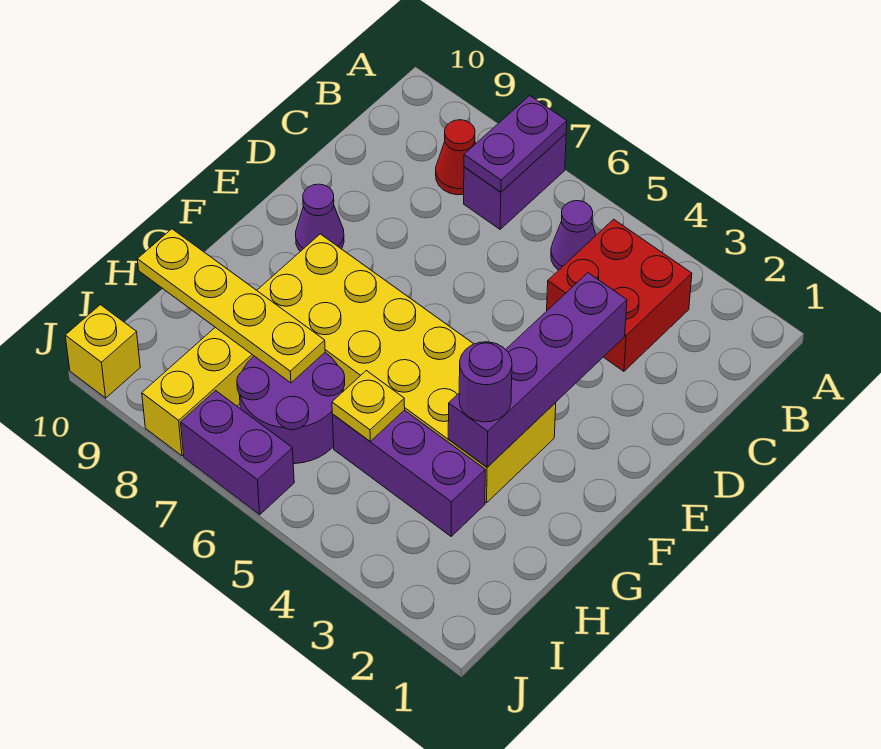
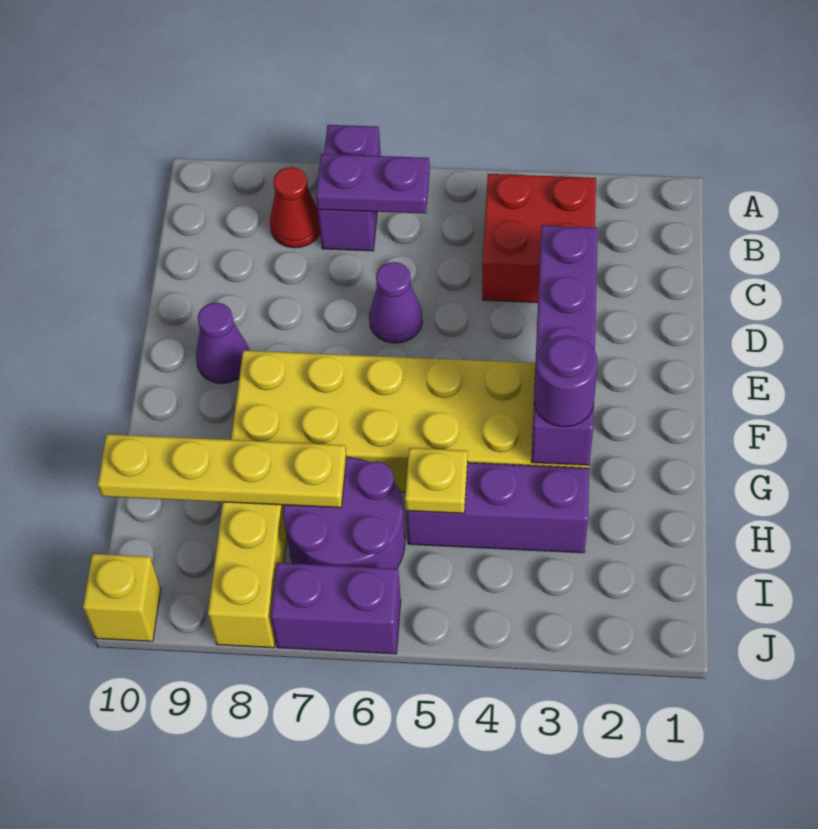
purple plate A7:B7 level 2 -> purple plate B6:B7 level 2
purple cone B5 level 1 -> purple cone D6 level 1

